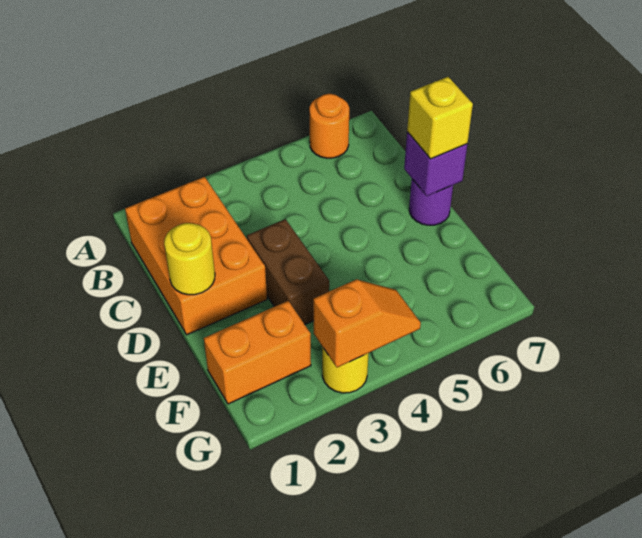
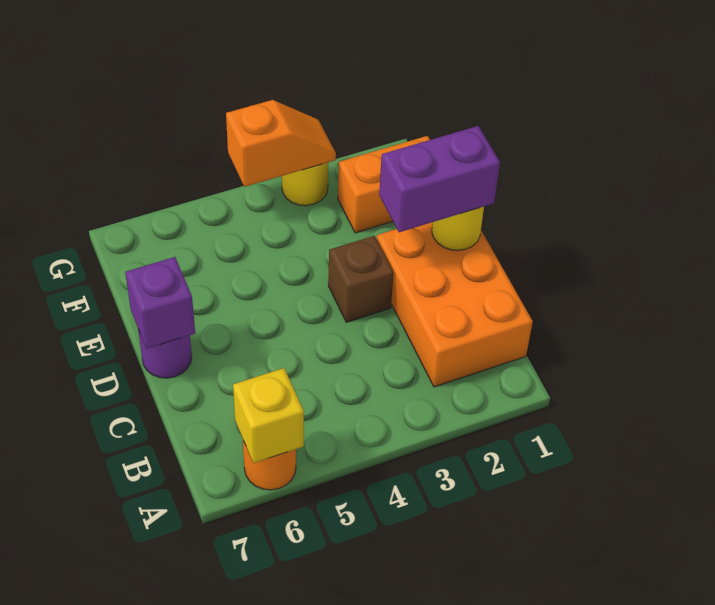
none -> purple brick D1:D2 level 3
brown brick D3:E3 level 1 -> brown brick D3 level 1
yellow brick D7 level 3 -> yellow brick A6 level 2
orange slope G3:G4 level 2 top 3 -> orange slope G3:G4 level 2 top 4

